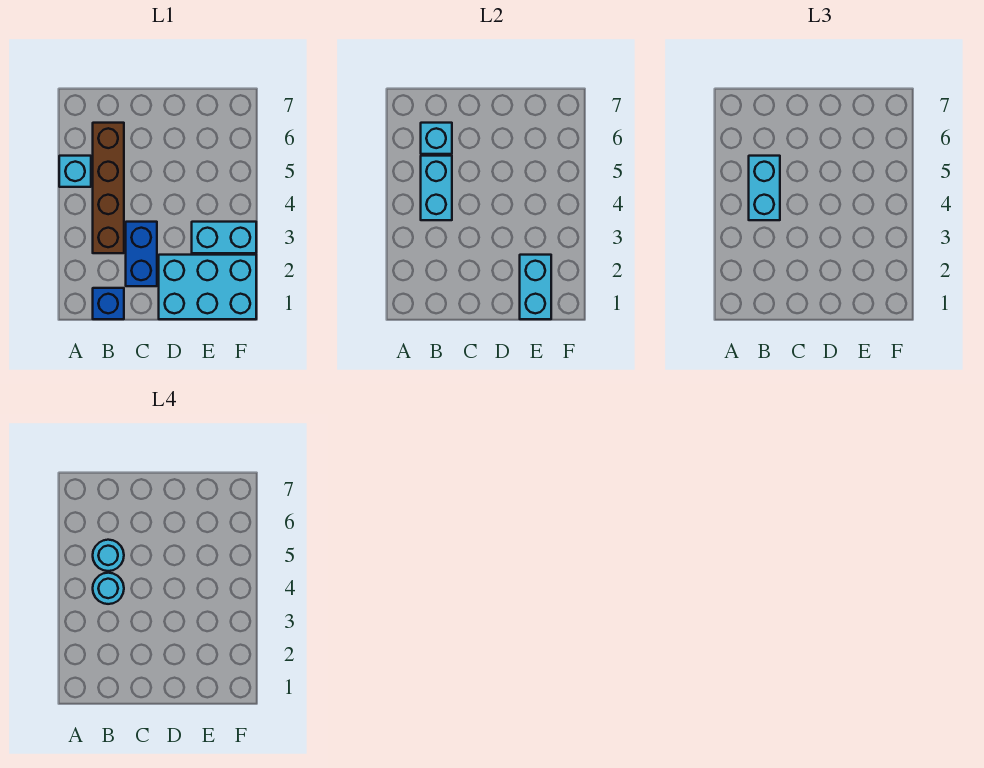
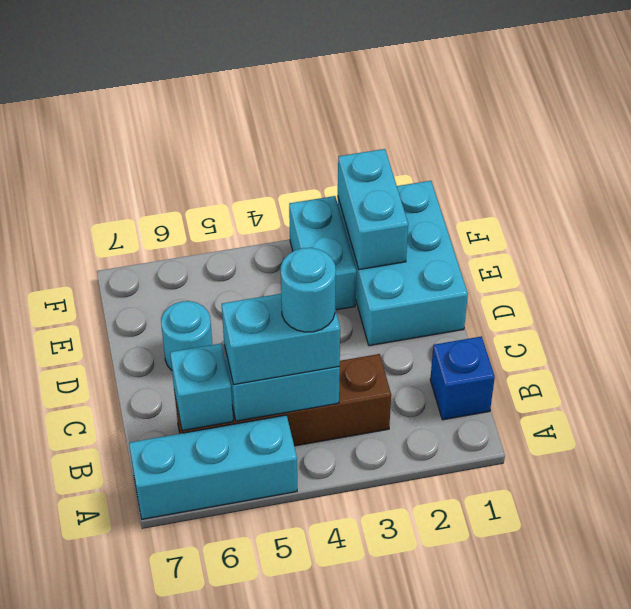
cyan brick A5 level 1 -> cyan brick A5:A7 level 1
cyan round brick B5 level 4 -> cyan round brick D6 level 1
blue brick C2:C3 level 1 -> none
cyan brick E1:E2 level 2 -> cyan brick E2:F2 level 2

